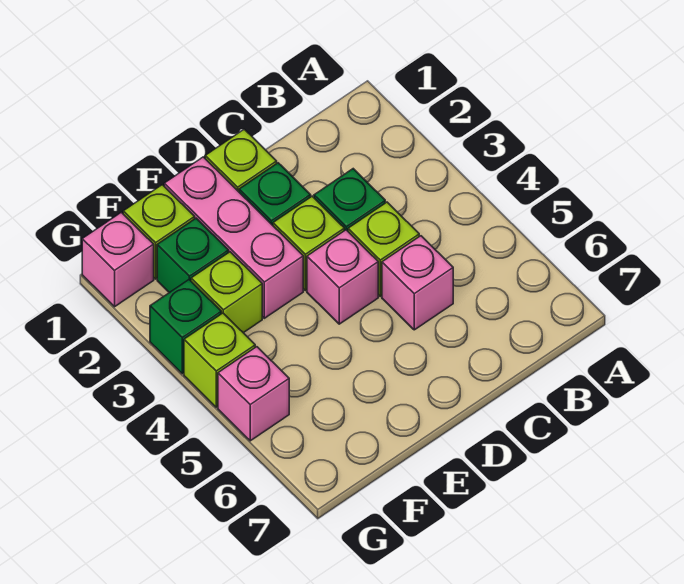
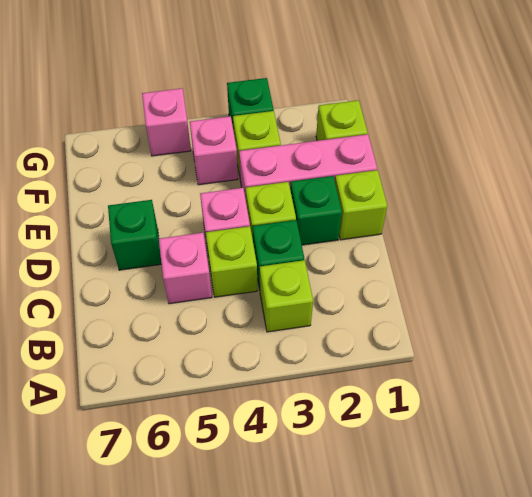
green brick F2 level 1 -> green brick D6 level 1
pink brick G1 level 1 -> pink brick F4 level 1
lime brick G4 level 1 -> lime brick B3 level 1

